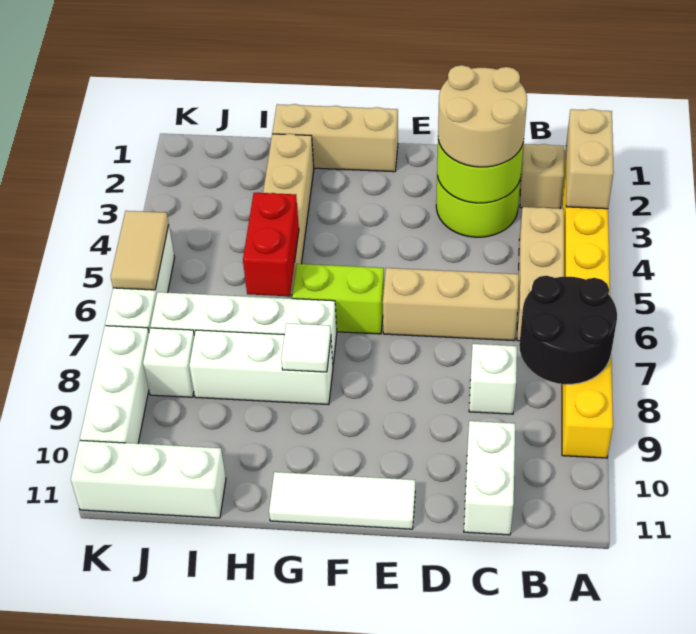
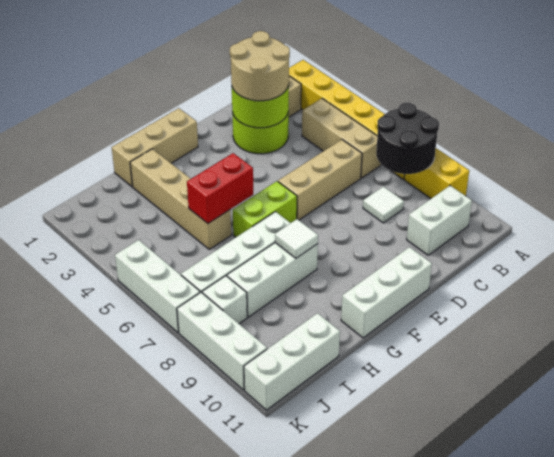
tan brick A2:A3 level 2 -> none
white brick C8 level 1 -> white tile C8 level 1
white brick C10:C11 level 1 -> white brick B10:C10 level 1
white tile E11:G11 level 1 -> white brick E11:G11 level 1
red brick H5:H6 level 2 -> red brick G5:H5 level 2
tan tile K5:K6 level 2 -> none

